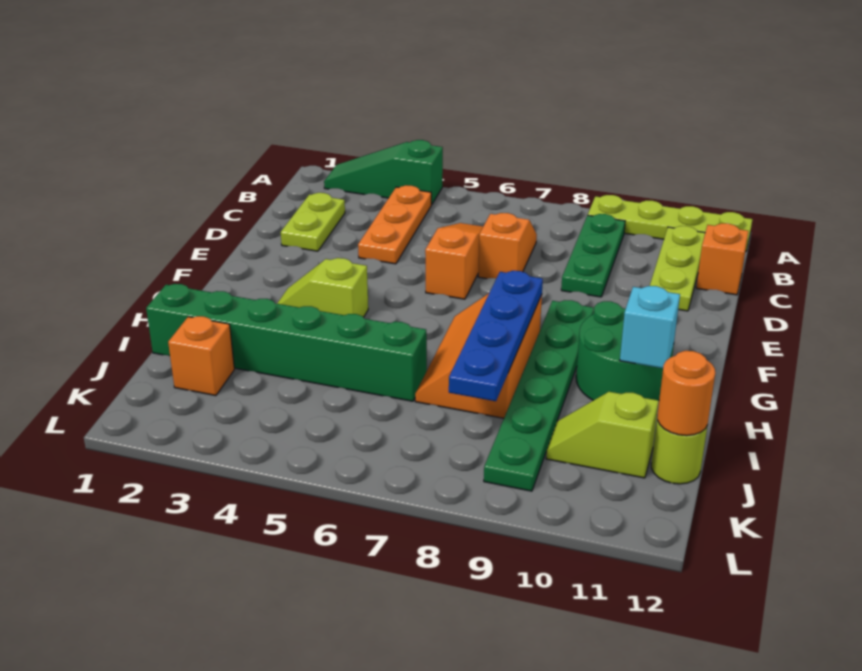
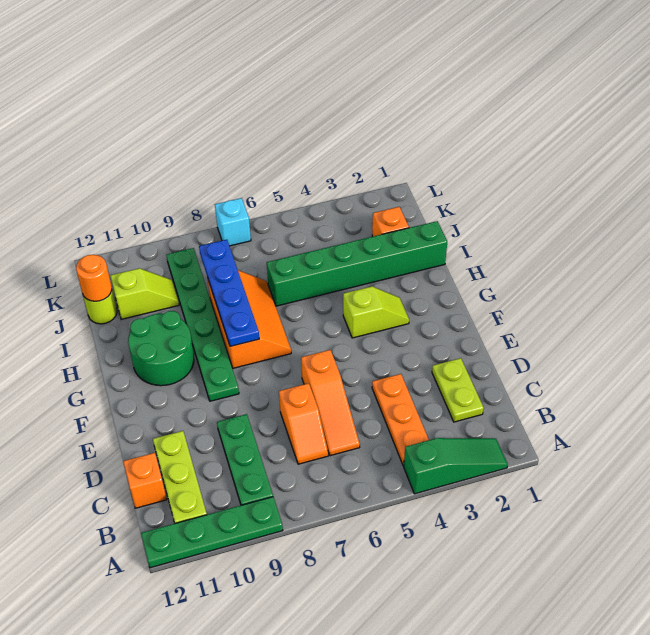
lime plate A9:A12 level 1 -> green plate A9:A12 level 1
cyan brick H11 level 2 -> cyan brick L7 level 1

